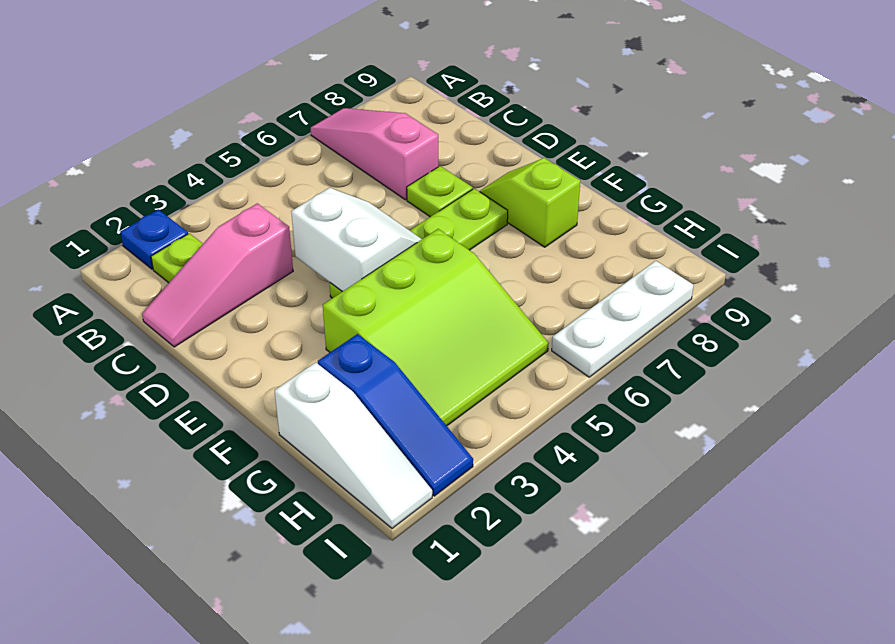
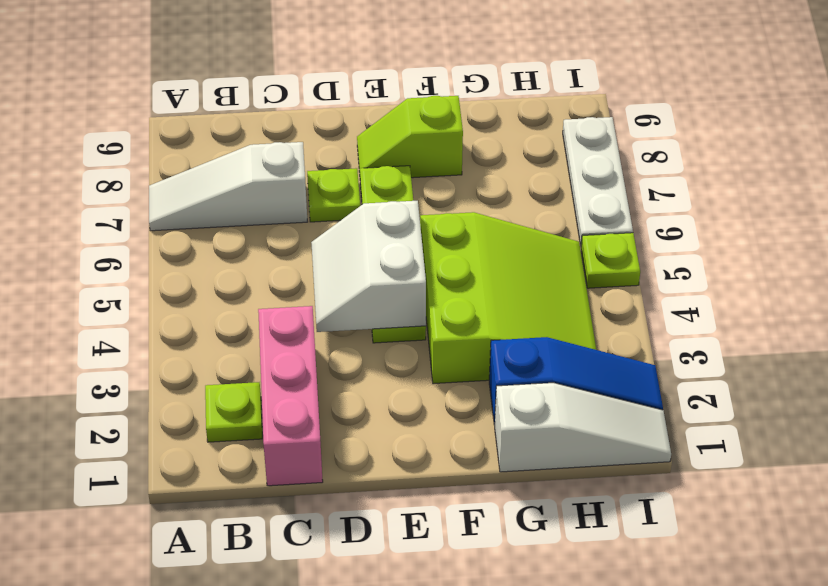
blue plate A2 level 1 -> none
pink slope A7:C7 level 1 top C -> white slope A7:C7 level 1 top C
pink slope C1:C3 level 1 top 3 -> pink brick C1:C3 level 1
white slope D4:E5 level 2 top 4 -> white slope D4:E5 level 2 top E
none -> lime plate I5 level 1

